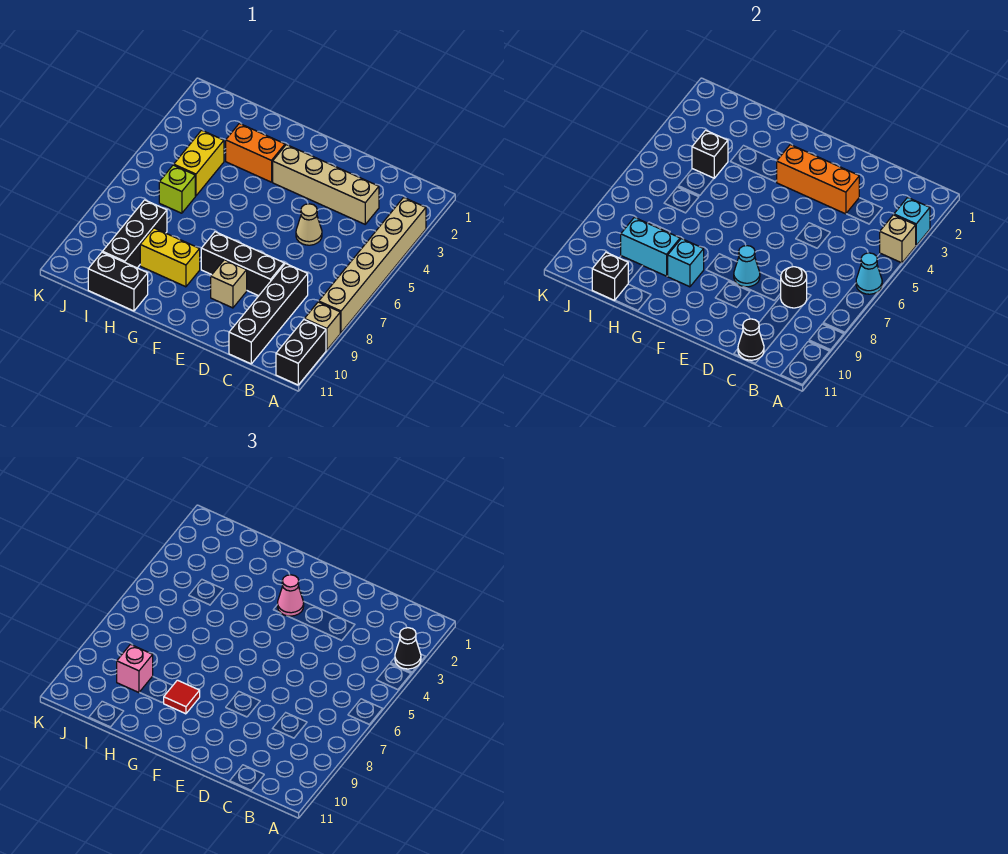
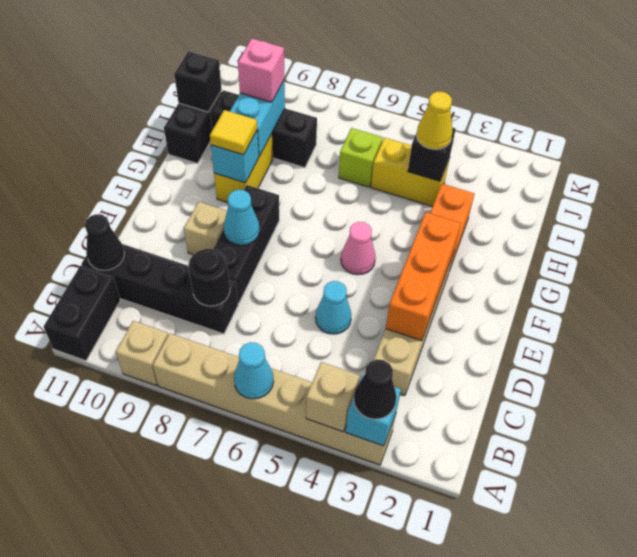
black brick A10:A11 level 1 -> black brick A11:B11 level 1
tan cone D5 level 1 -> cyan cone D5 level 1
pink cone F3 level 3 -> pink cone F5 level 1
red tile G9 level 3 -> yellow tile G9 level 3
none -> yellow cone I4 level 3

